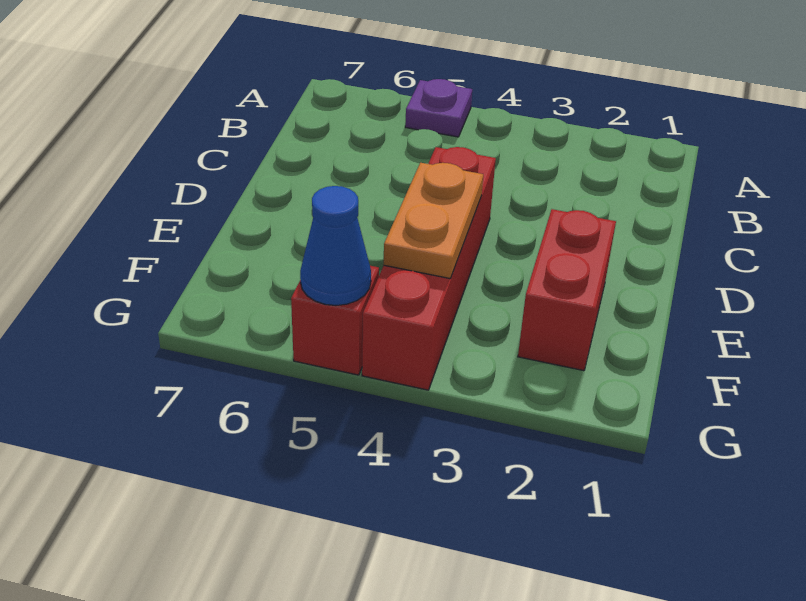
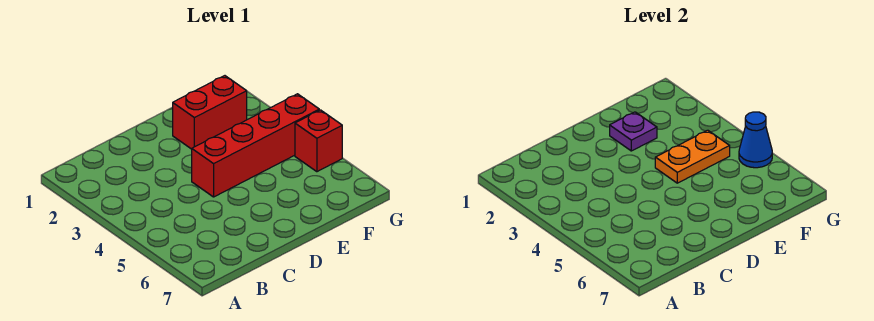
purple plate A5 level 1 -> purple plate E2 level 2

